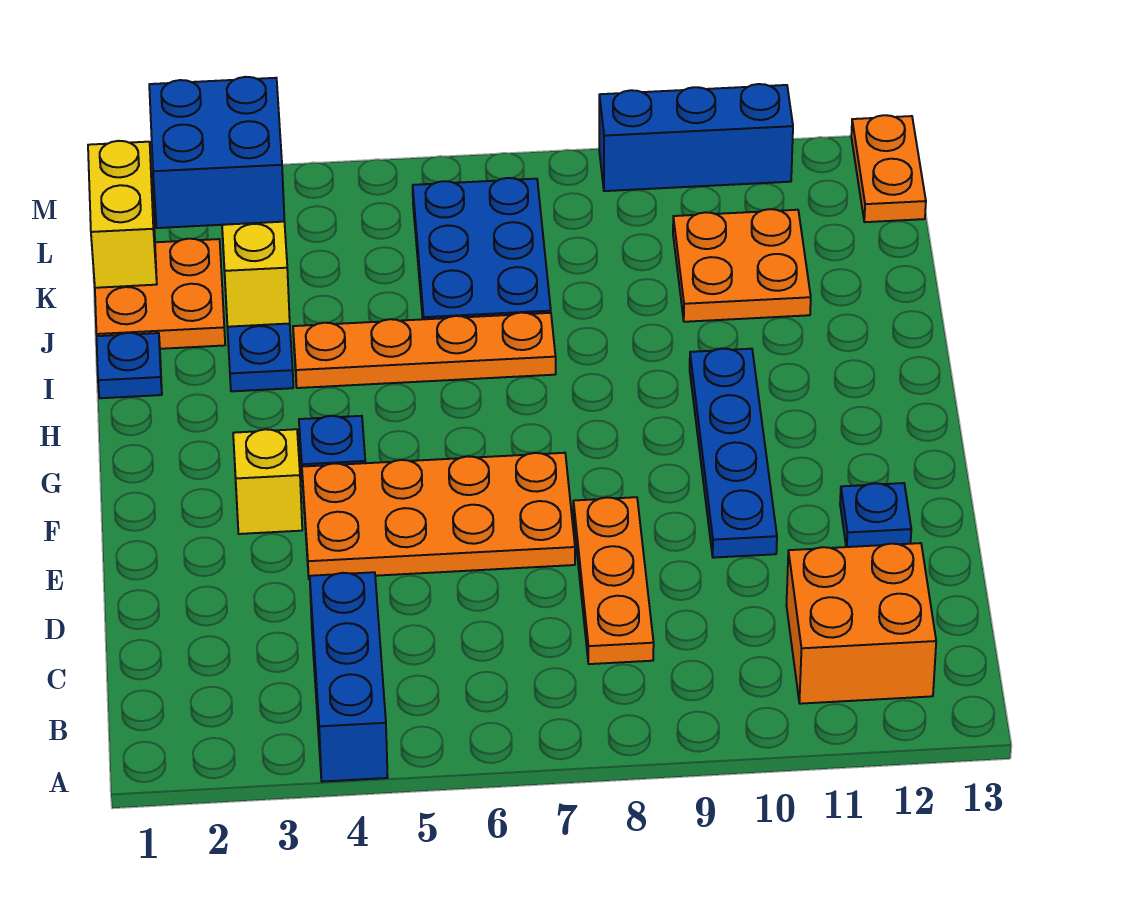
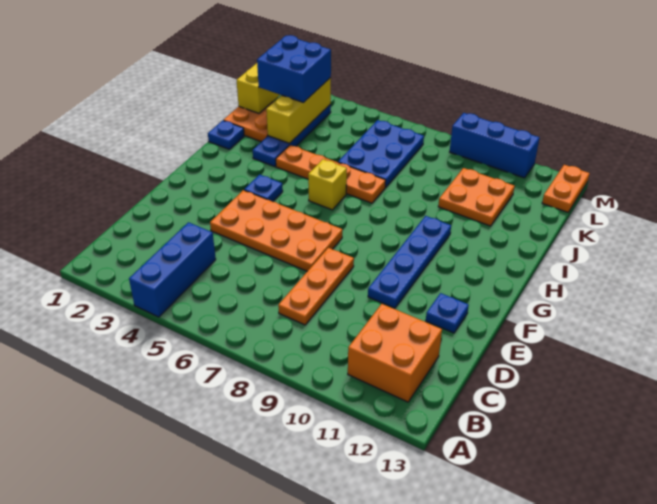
yellow brick F3 level 1 -> yellow brick H6 level 1

